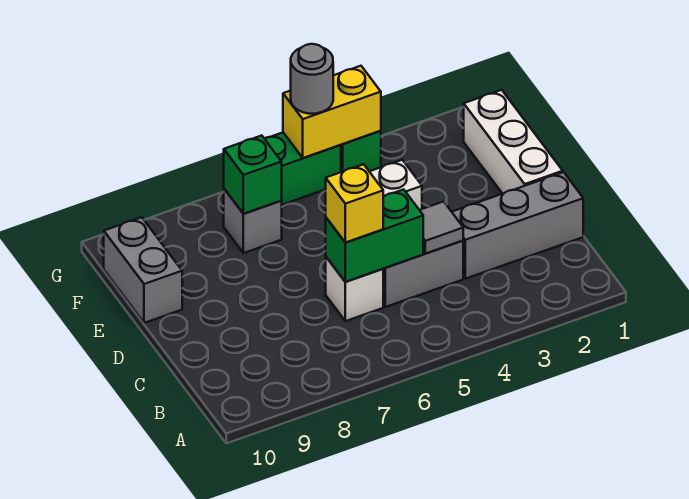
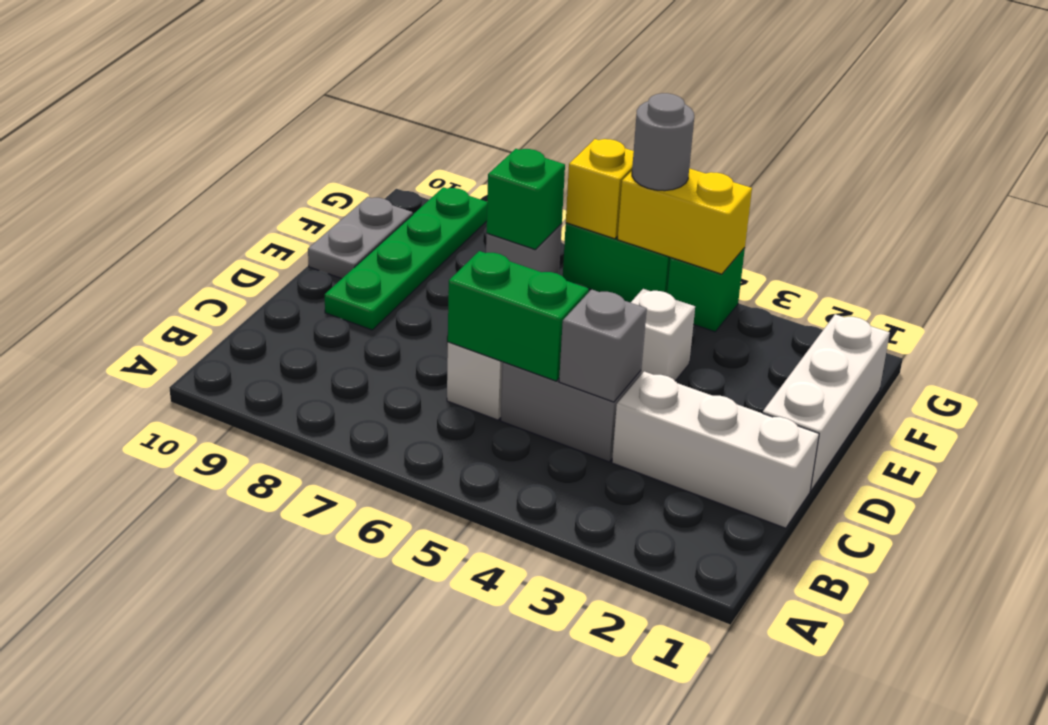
grey brick C1:C3 level 1 -> white brick C1:C3 level 1
grey tile C4 level 2 -> grey brick C4 level 2
yellow brick C6 level 3 -> yellow brick G6 level 2
none -> green plate D9:G9 level 1
grey brick E10:F10 level 1 -> grey plate E10:F10 level 1

